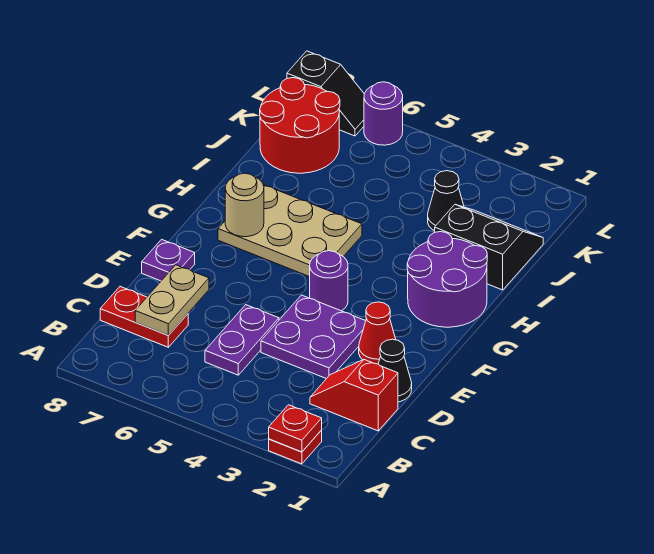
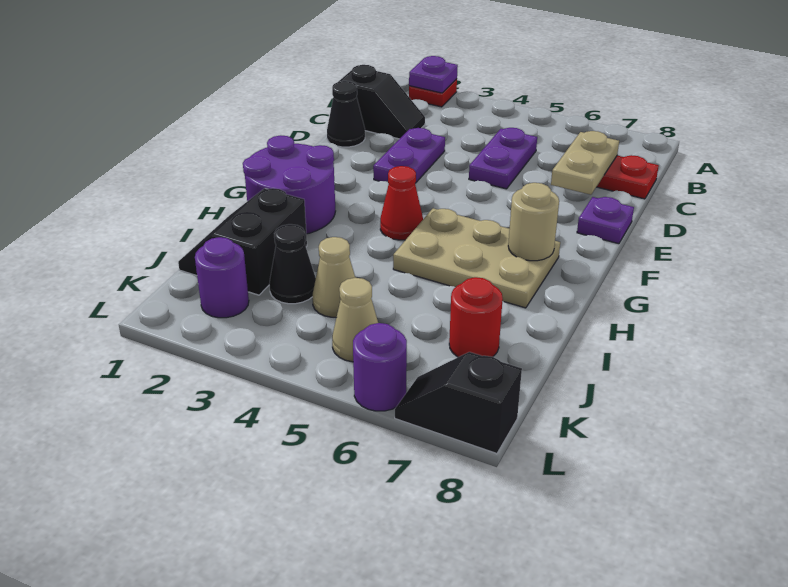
red plate A2 level 2 -> purple plate A2 level 2
red slope C1:C2 level 1 top 1 -> black slope C1:C2 level 1 top 1
purple plate D3:E4 level 1 -> purple plate D3:E3 level 1
red cone E2 level 1 -> red cone G4 level 1
purple round brick F4 level 1 -> purple round brick K2 level 1
black slope I1:J2 level 1 top I -> black slope I1:J2 level 1 top 2
none -> tan cone J4 level 1
red round brick J7:K8 level 1 -> red round brick J7 level 1
none -> tan cone K5 level 1

